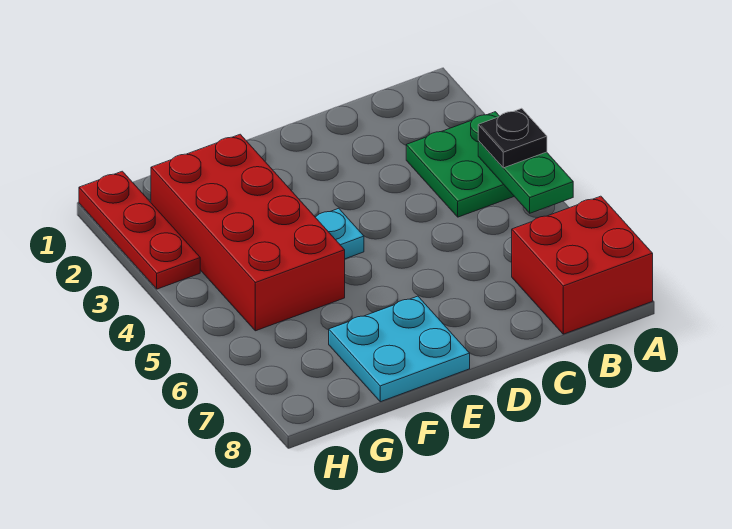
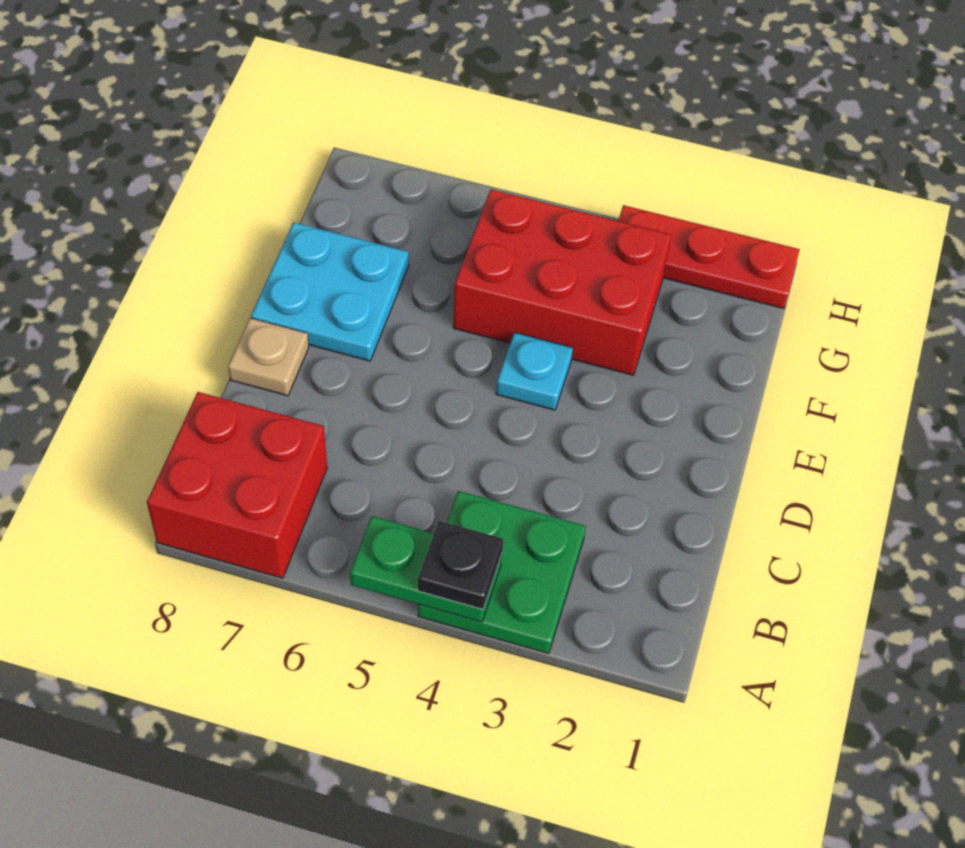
none -> tan plate D8 level 1
red brick F2:G5 level 1 -> red brick F3:G5 level 1

